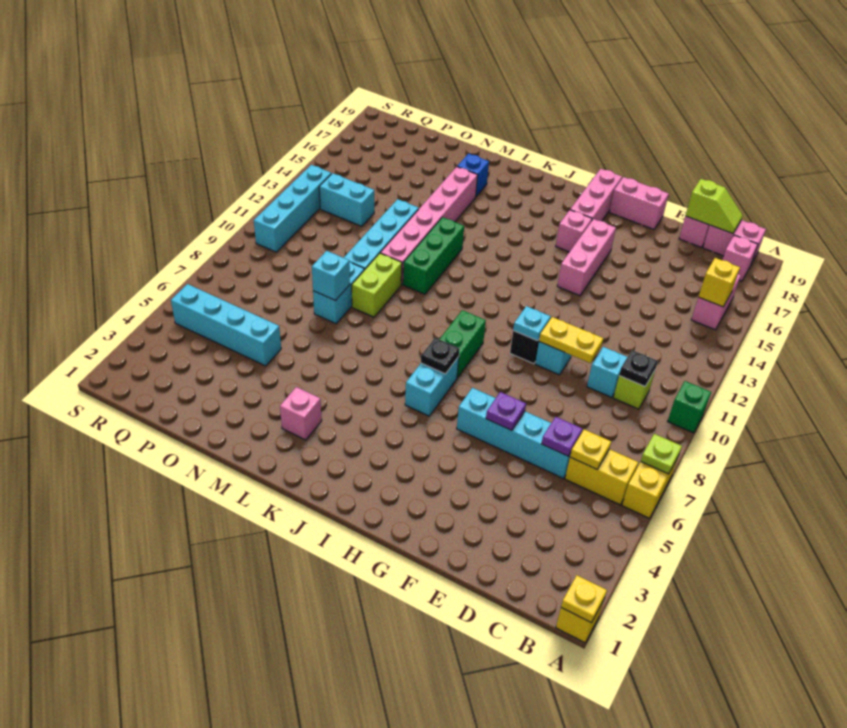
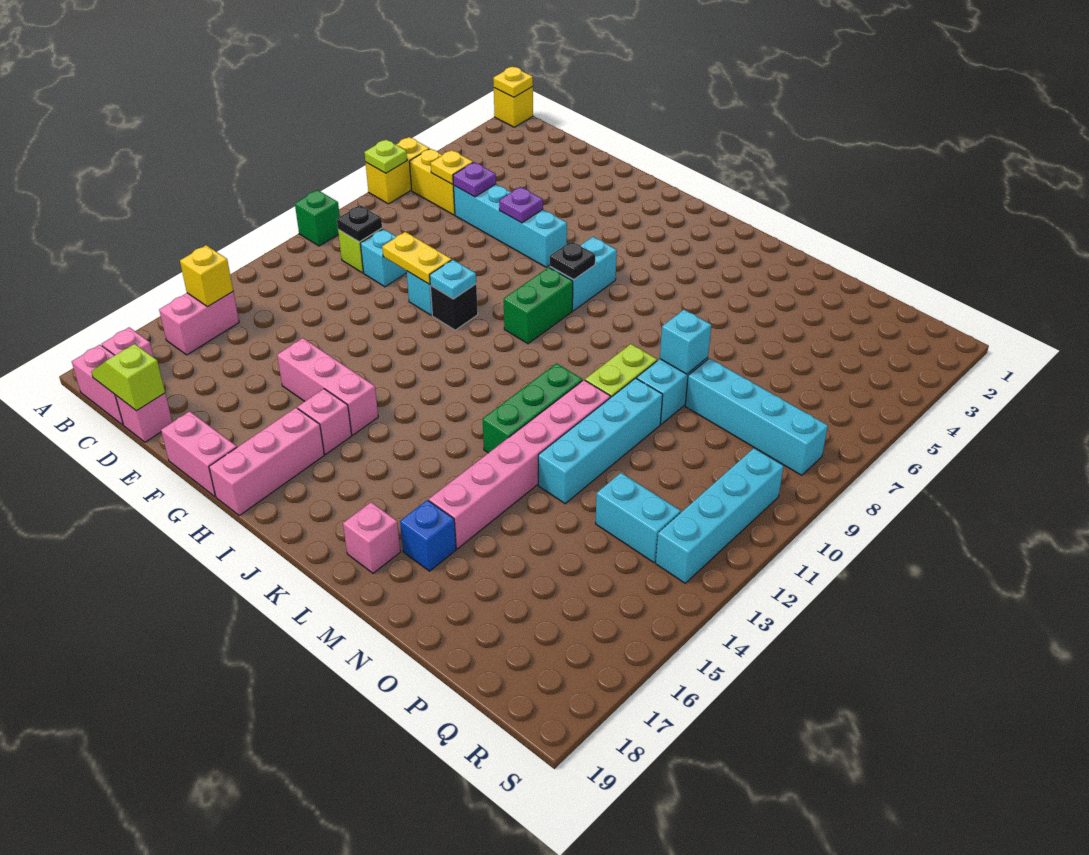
pink brick G14:G16 level 1 -> pink brick F15:H15 level 1
pink brick L3 level 1 -> pink brick L18 level 1
cyan brick O5:R5 level 1 -> cyan brick O8:R8 level 1

